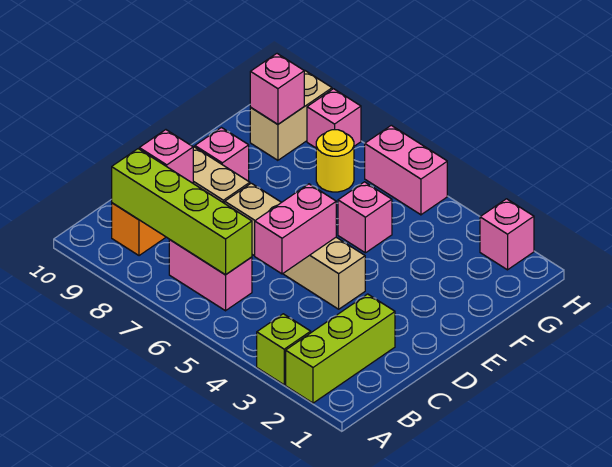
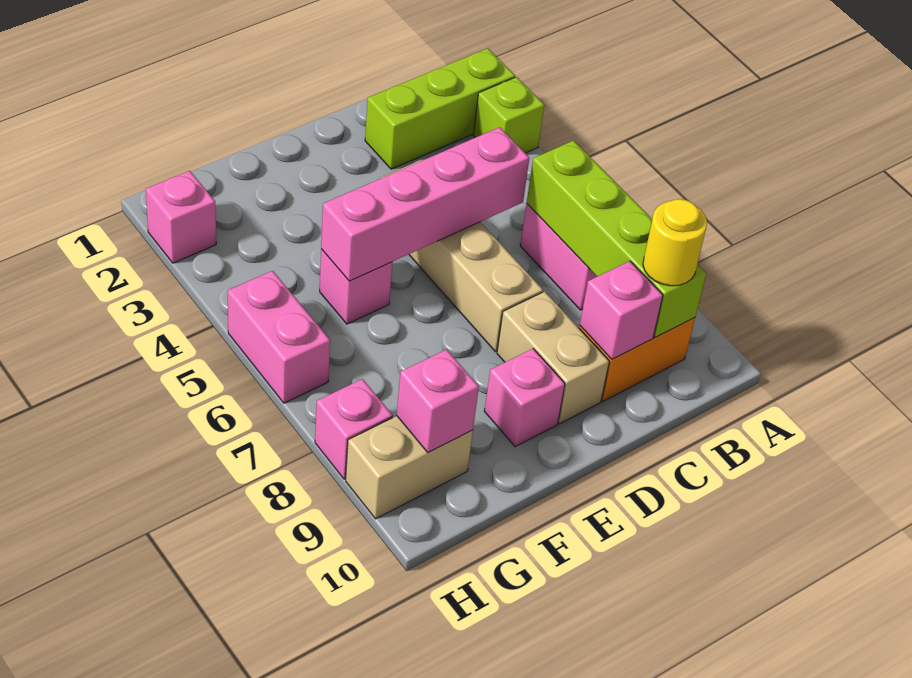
pink brick C5:D5 level 2 -> pink brick C5:F5 level 2
yellow round brick G7 level 1 -> yellow round brick B9 level 3

